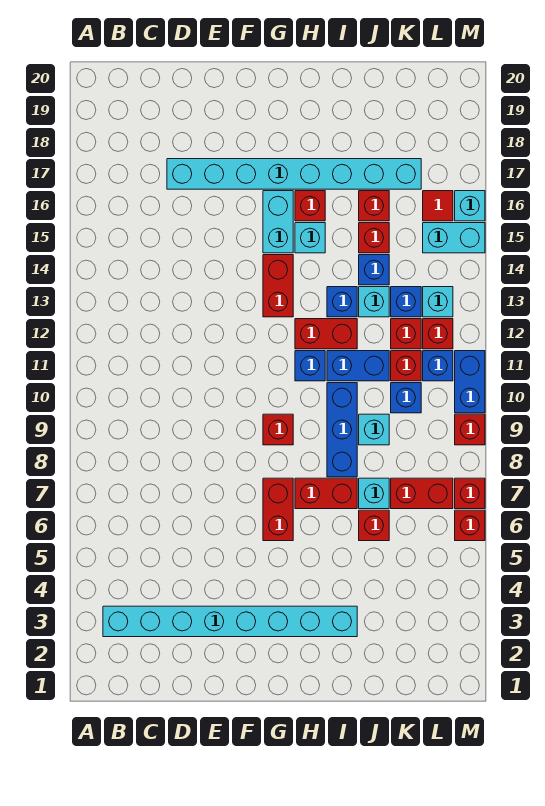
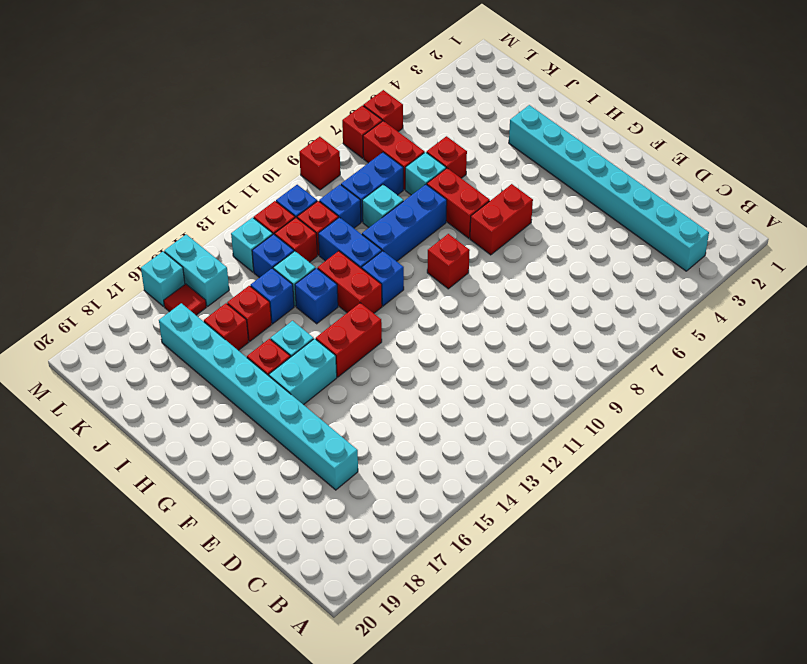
blue brick M10:M11 level 1 -> blue brick K8:K9 level 1

